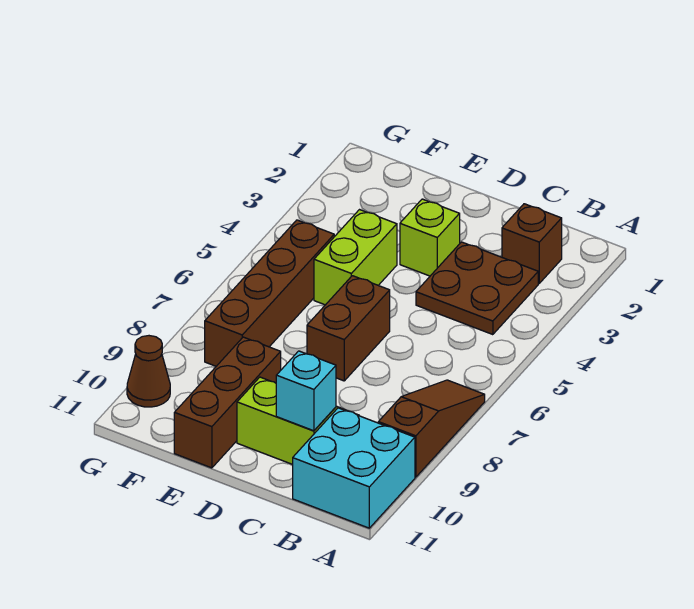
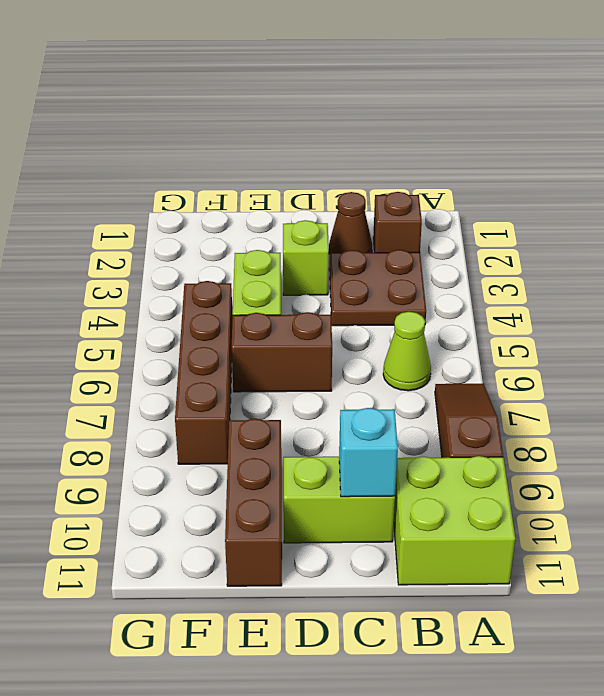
cyan brick A10:B11 level 1 -> lime brick A10:B11 level 1
none -> lime cone B6 level 1
brown brick D6:D7 level 1 -> brown brick D6:E6 level 1
brown cone G10 level 1 -> brown cone C2 level 1

